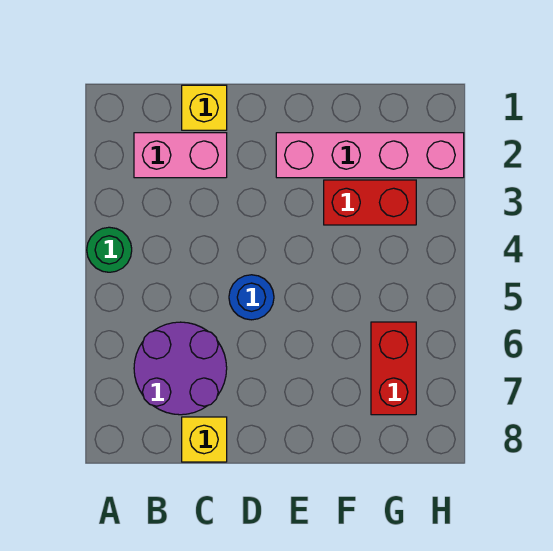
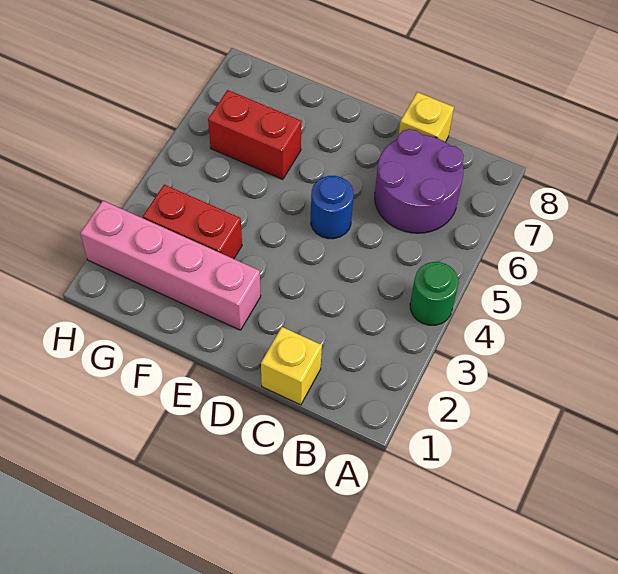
pink brick B2:C2 level 1 -> none
red brick G6:G7 level 1 -> red brick F6:G6 level 1

